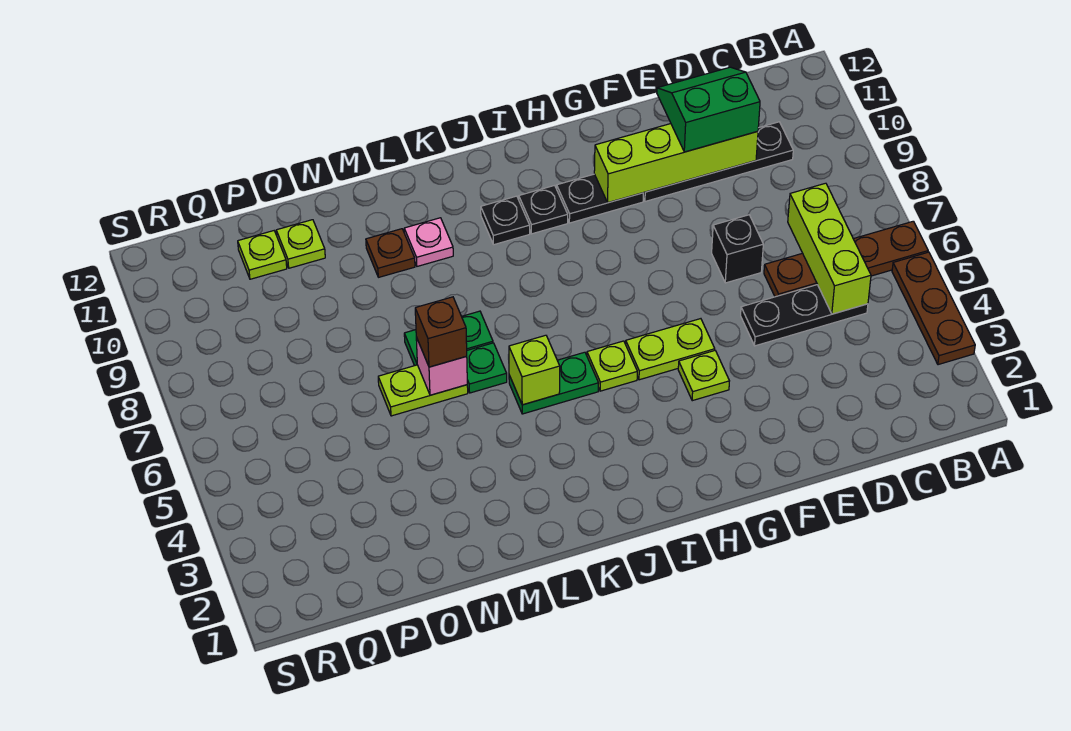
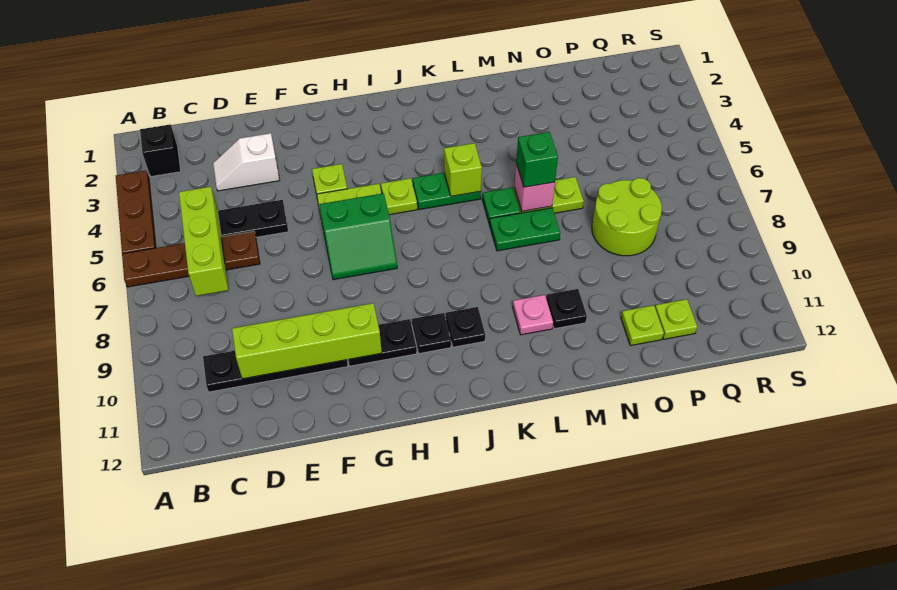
none -> white slope D3:E3 level 1 top E
green slope D10:E11 level 3 top 10 -> green slope G6:H7 level 1 top 6
black brick E7 level 1 -> black brick B2 level 1
brown brick M6 level 3 -> green brick M6 level 3
brown plate M10 level 1 -> black plate M10 level 1
none -> lime round brick O7:P8 level 1

